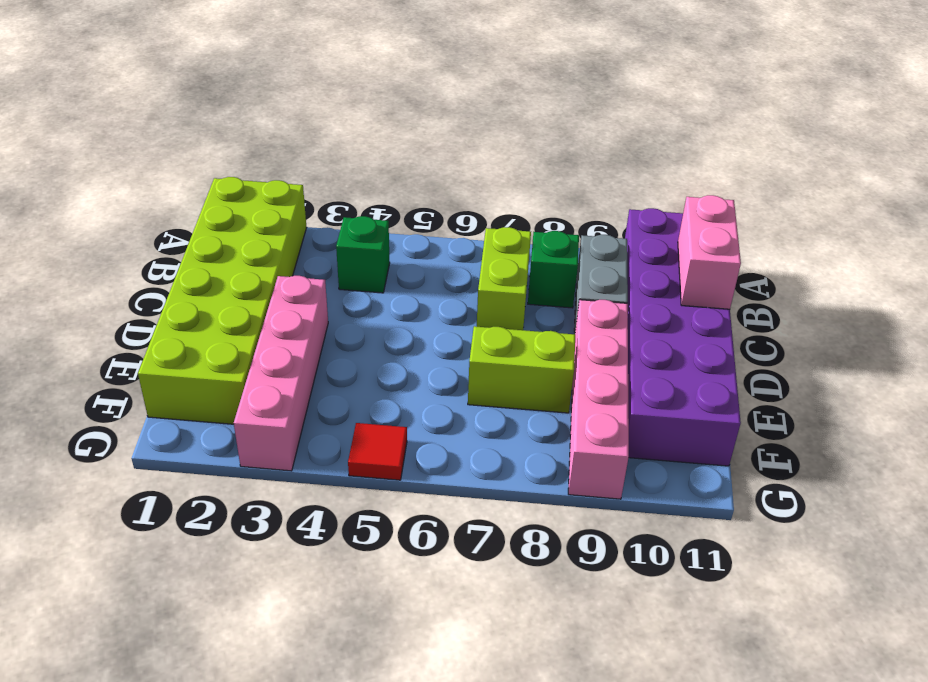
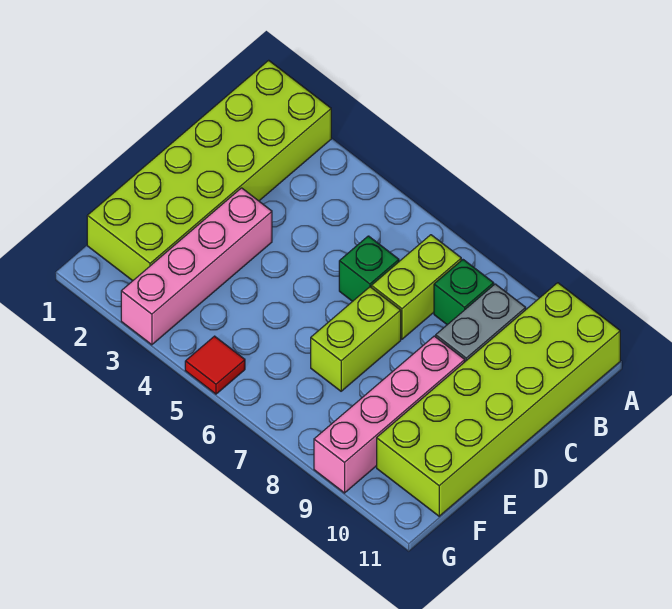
purple brick A10:F11 level 1 -> lime brick A10:F11 level 1
green brick B4 level 1 -> green brick C6 level 1
pink brick B11:C11 level 2 -> none
lime brick E7:E8 level 1 -> lime brick D7:E7 level 1

